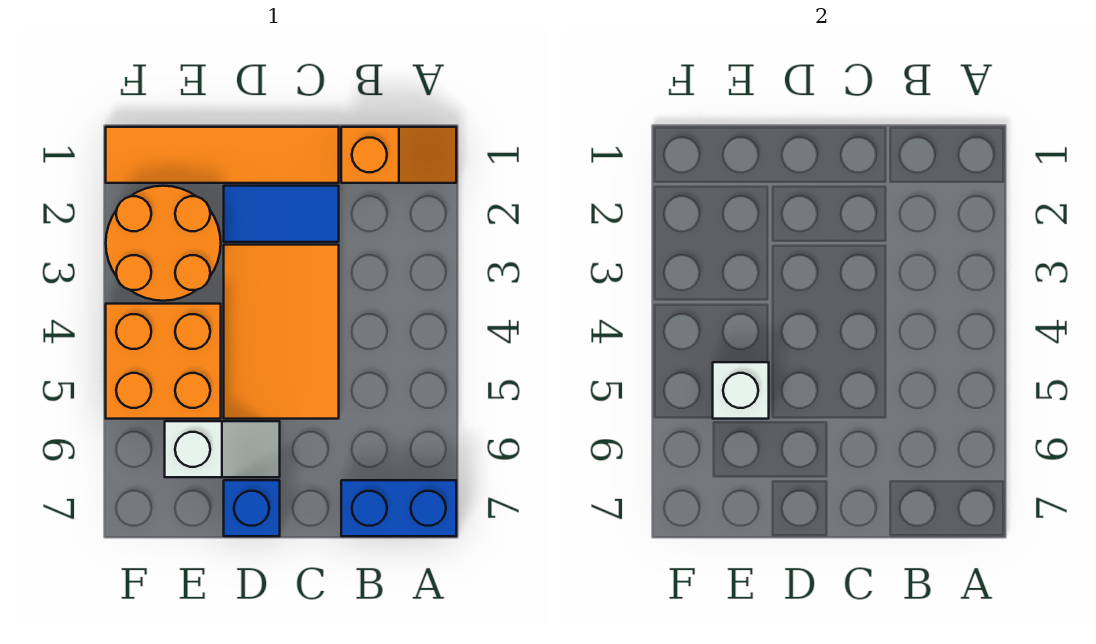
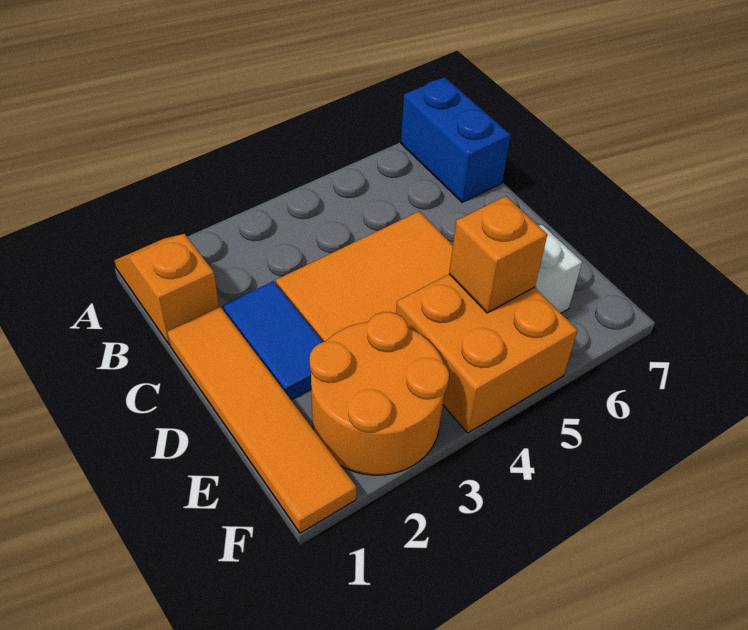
blue brick D7 level 1 -> none
white brick E5 level 2 -> orange brick E5 level 2

